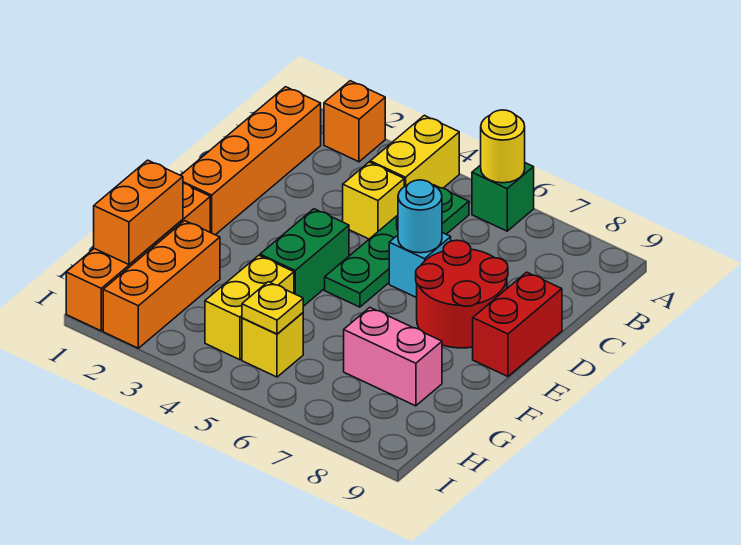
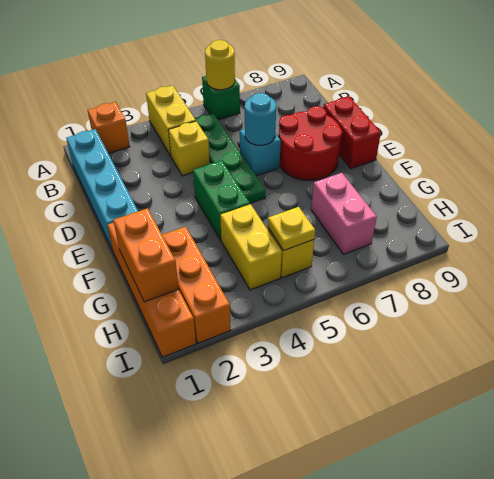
orange brick B1:E1 level 1 -> cyan brick B1:E1 level 1
pink brick G7:G8 level 1 -> pink brick G7:H7 level 1

